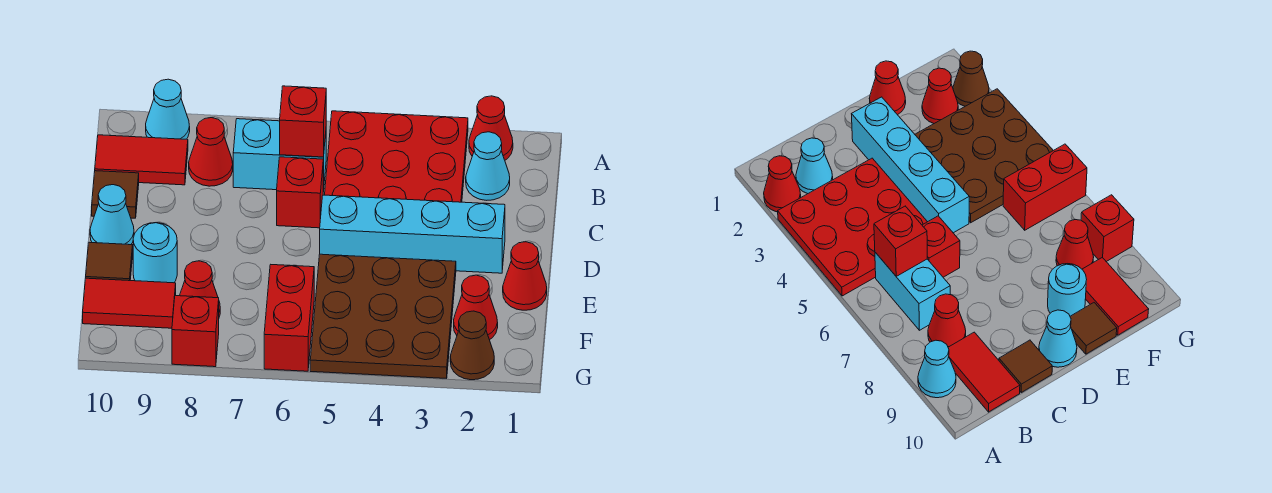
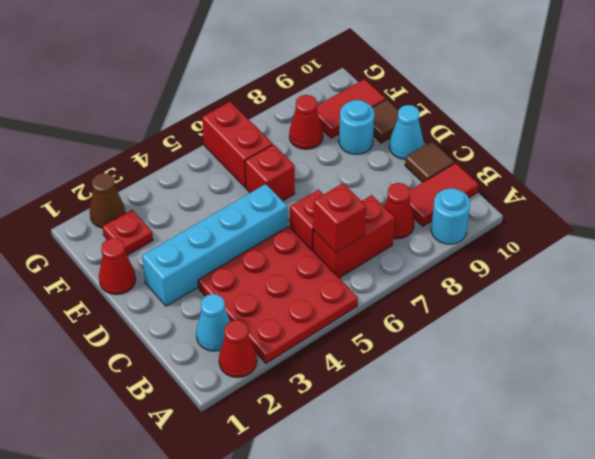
cyan cone A9 level 1 -> cyan round brick A9 level 1
cyan brick B6:B7 level 1 -> red brick B6:B7 level 1
brown plate E3:G5 level 1 -> none
red cone F2 level 1 -> red plate F2 level 1
red brick G8 level 1 -> red brick E6 level 1

